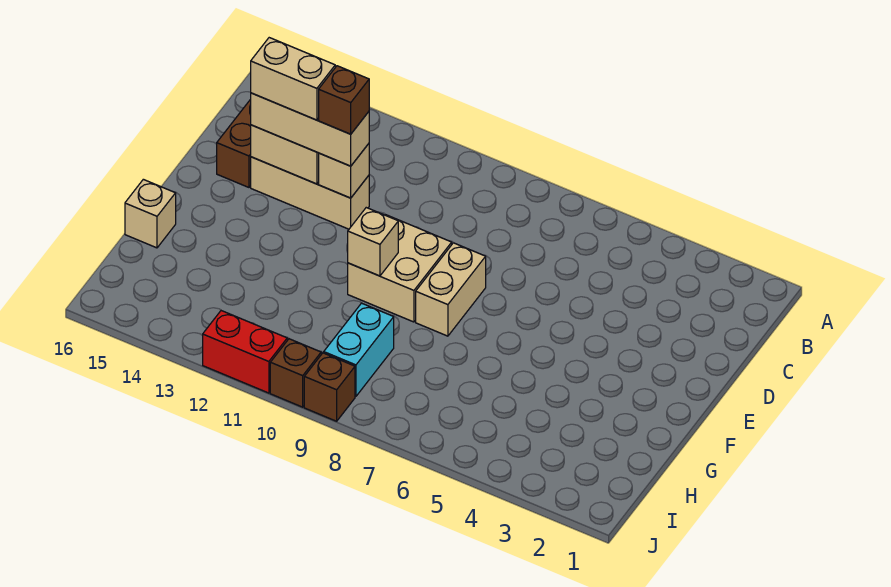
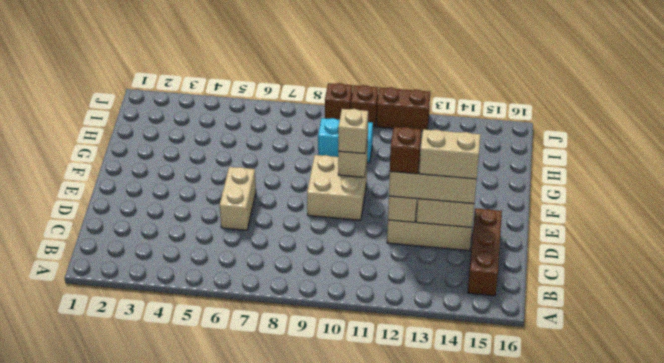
tan brick E8:F8 level 1 -> tan brick D6:E6 level 1
tan brick G16 level 1 -> tan brick F10 level 3
cyan brick H9:I9 level 1 -> cyan brick H9:H10 level 1
red brick J11:J12 level 1 -> brown brick J11:J12 level 1

